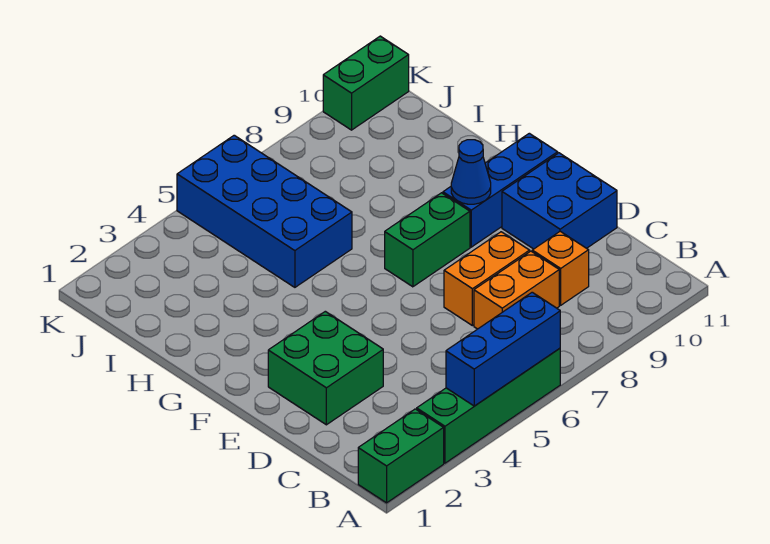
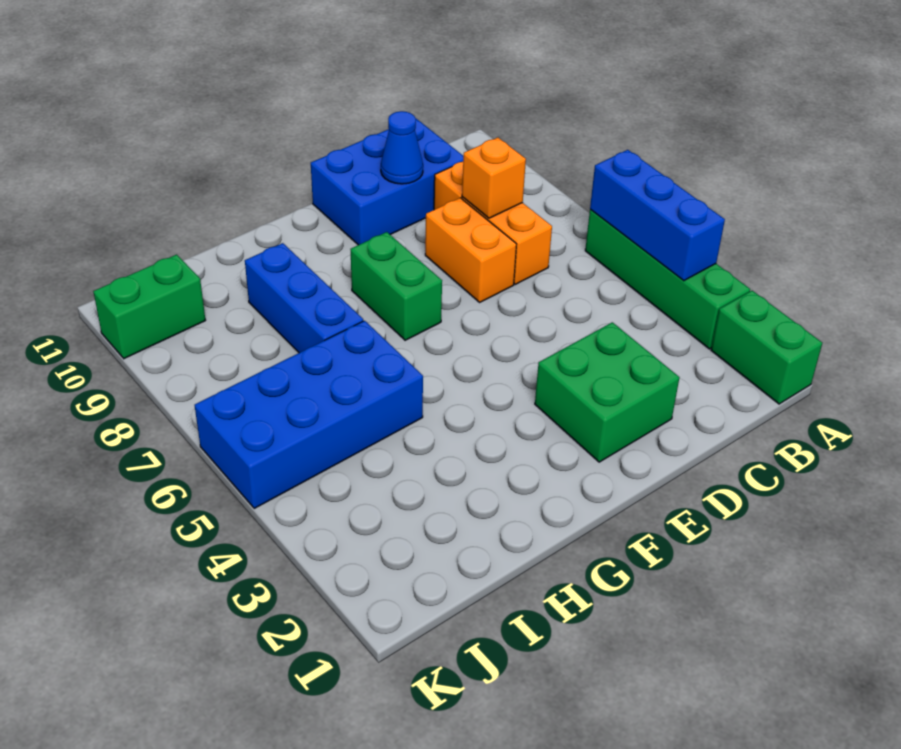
none -> orange brick C8 level 2
blue brick D10:E11 level 1 -> blue brick C10:E11 level 1
blue brick F9:F11 level 1 -> blue brick H7:H9 level 1
blue cone F9 level 2 -> blue cone D10 level 2
green brick K10:K11 level 1 -> green brick J10:K10 level 1

